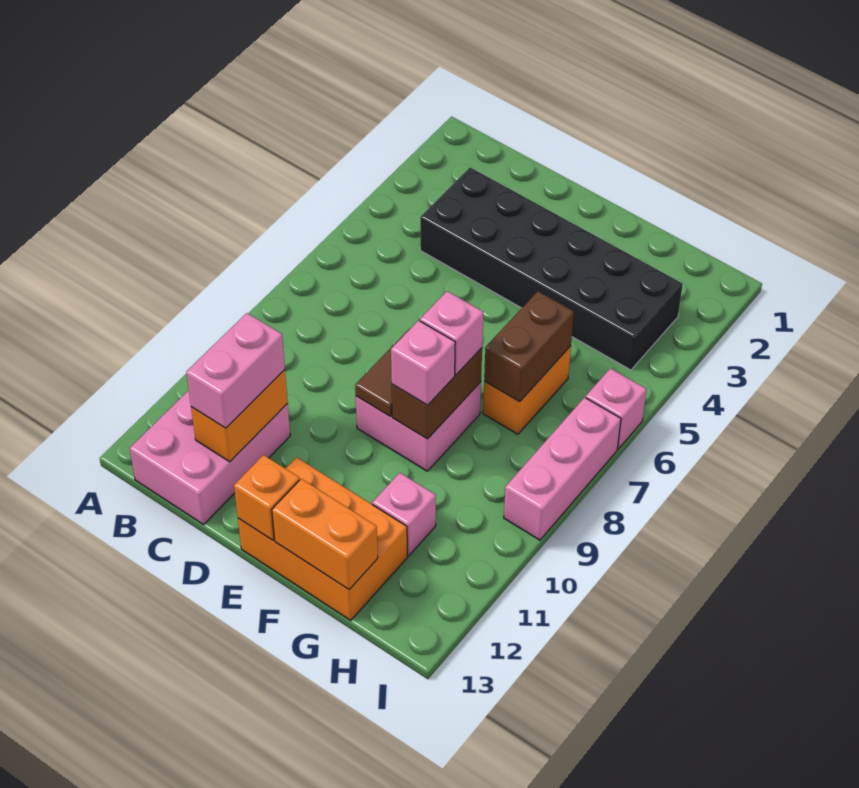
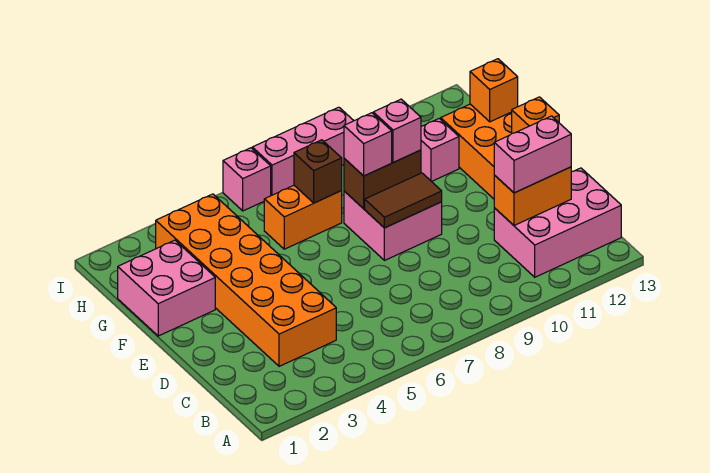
black brick C3:H4 level 1 -> orange brick C3:H4 level 1
none -> pink brick F1:G2 level 1
orange brick F13:G13 level 2 -> orange brick G13 level 2
brown brick G6:G7 level 2 -> brown brick G7 level 2

